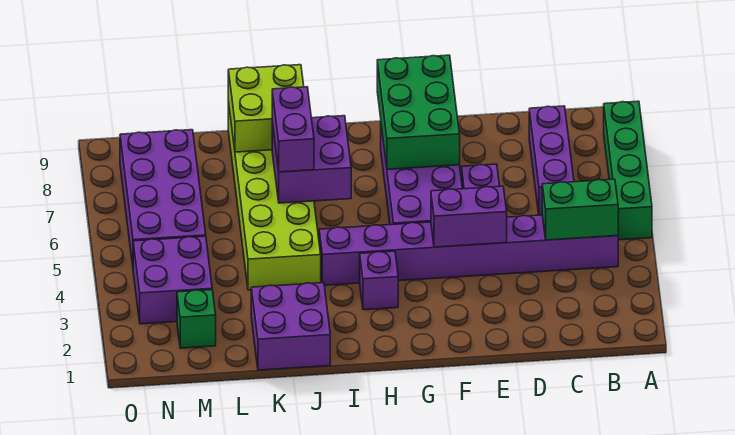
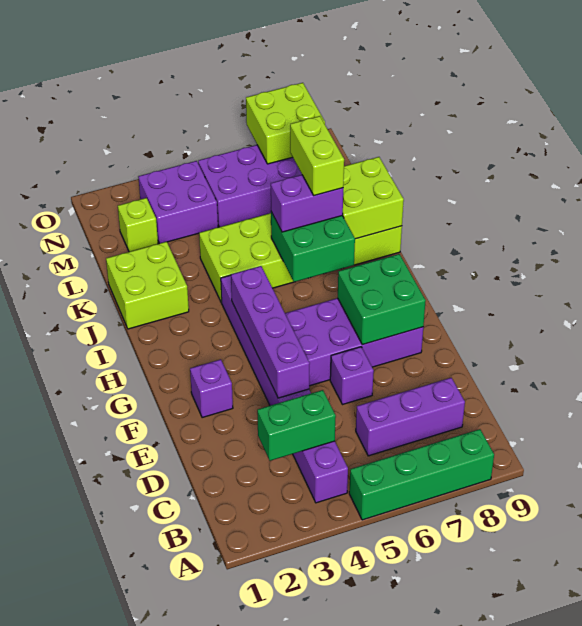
green brick B4:C4 level 2 -> green brick C3:C4 level 2
purple brick E4:F4 level 2 -> purple brick E4:H4 level 2
green brick F7:G9 level 2 -> green brick F7:G8 level 2
purple brick H3 level 1 -> purple brick F2 level 1
purple brick I6:J7 level 2 -> green brick I6:J7 level 2
purple brick J1:K2 level 1 -> lime brick J1:K2 level 1
none -> lime brick J7:K7 level 4
green brick M2 level 1 -> lime brick M2 level 1
none -> lime brick N7:O8 level 2

